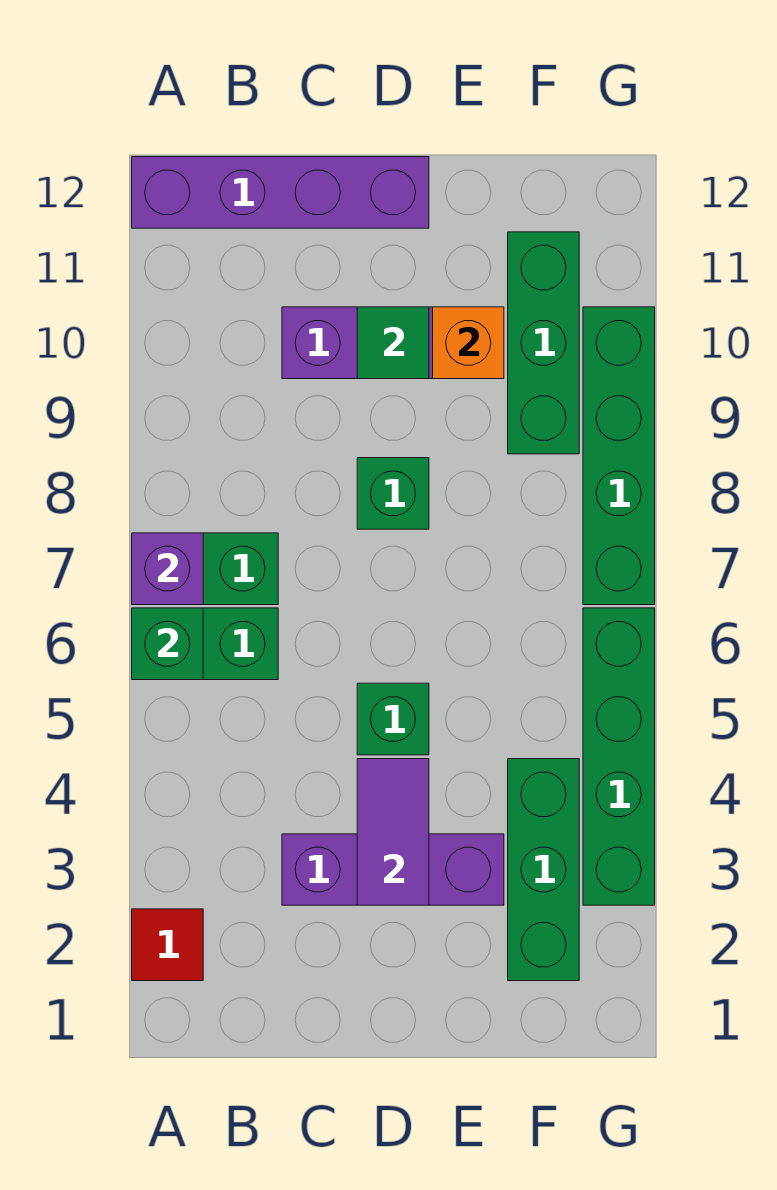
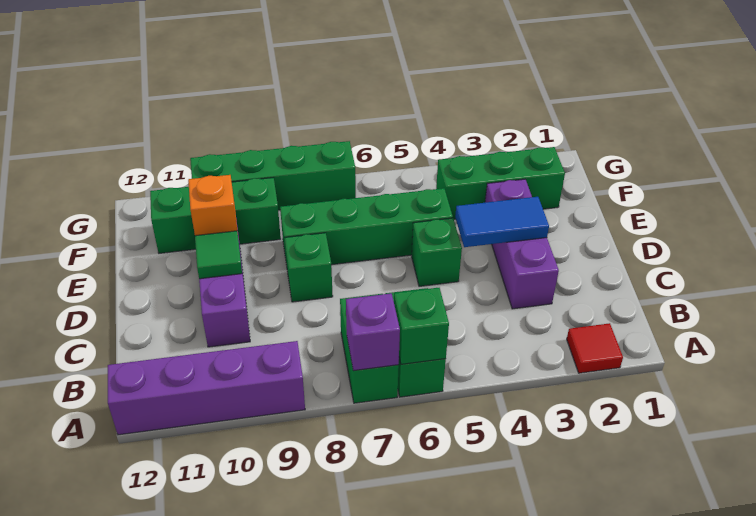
purple brick A12:D12 level 1 -> purple brick A9:A12 level 1
purple tile D3:D4 level 2 -> blue tile D3:D4 level 2
green brick G3:G6 level 1 -> green brick E5:E8 level 1

